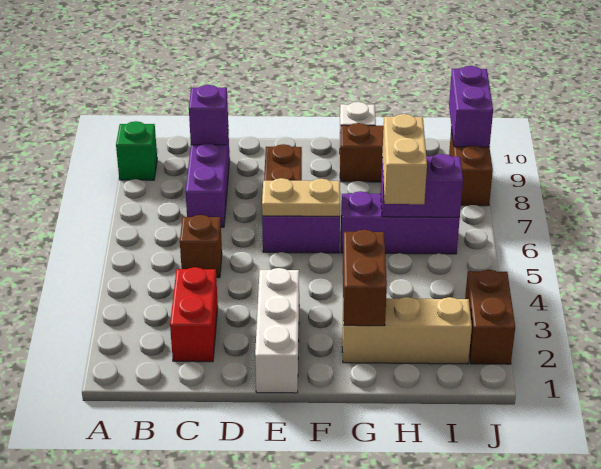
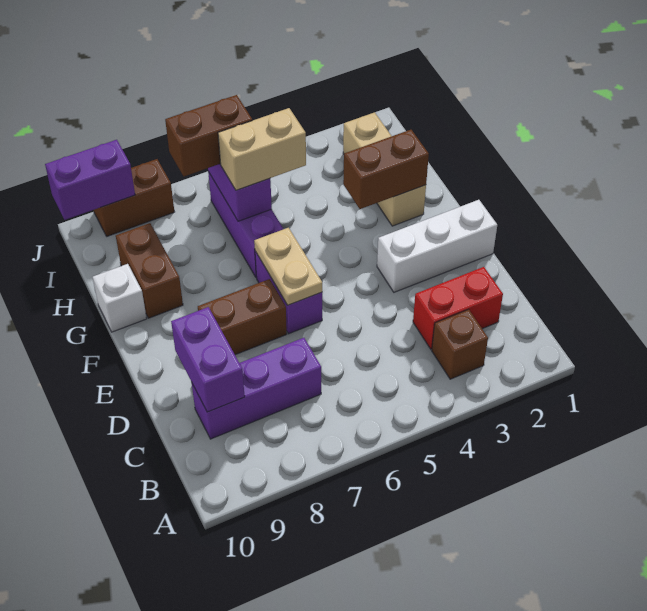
green brick A9 level 1 -> none
brown brick C5 level 1 -> brown brick B3 level 1
purple brick C9 level 2 -> purple brick C9:D9 level 2
brown brick J2:J3 level 1 -> brown brick I6:I7 level 3

